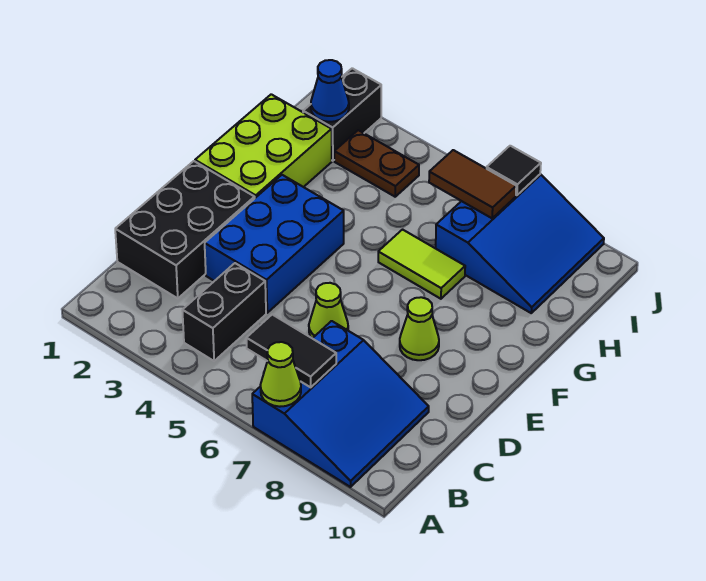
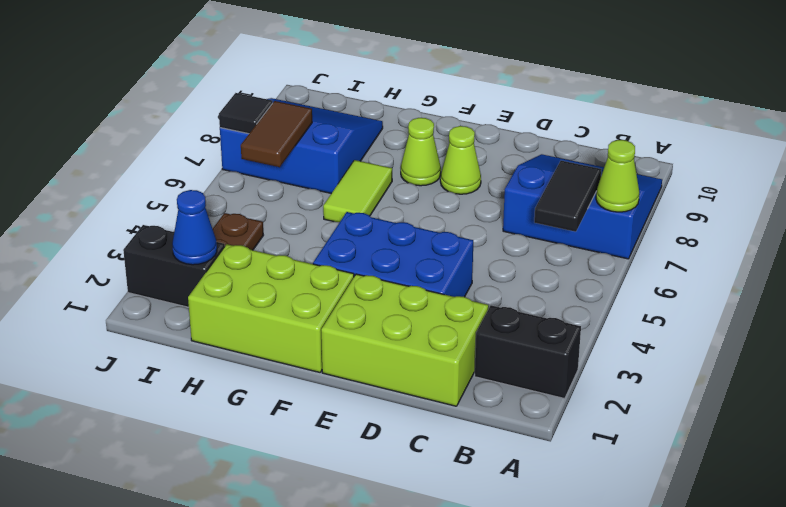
black brick B4:C4 level 1 -> black brick A2:B2 level 1
black brick C1:E2 level 1 -> lime brick C1:E2 level 1
lime cone D6 level 1 -> lime cone F8 level 1

